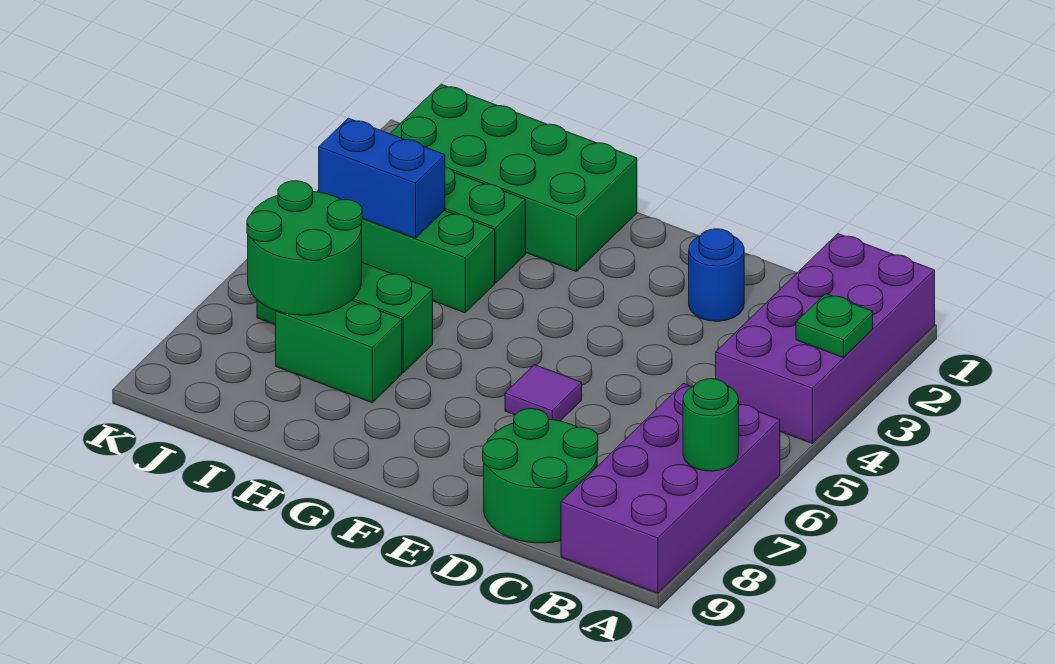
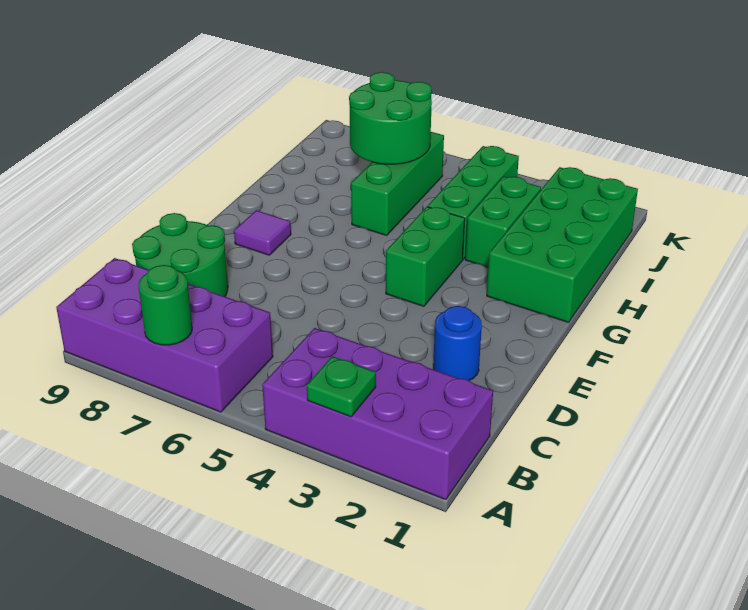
purple tile E6 level 1 -> purple tile F8 level 1
green brick H7:I7 level 1 -> green brick F4:G4 level 1
blue brick I4:J4 level 2 -> none

